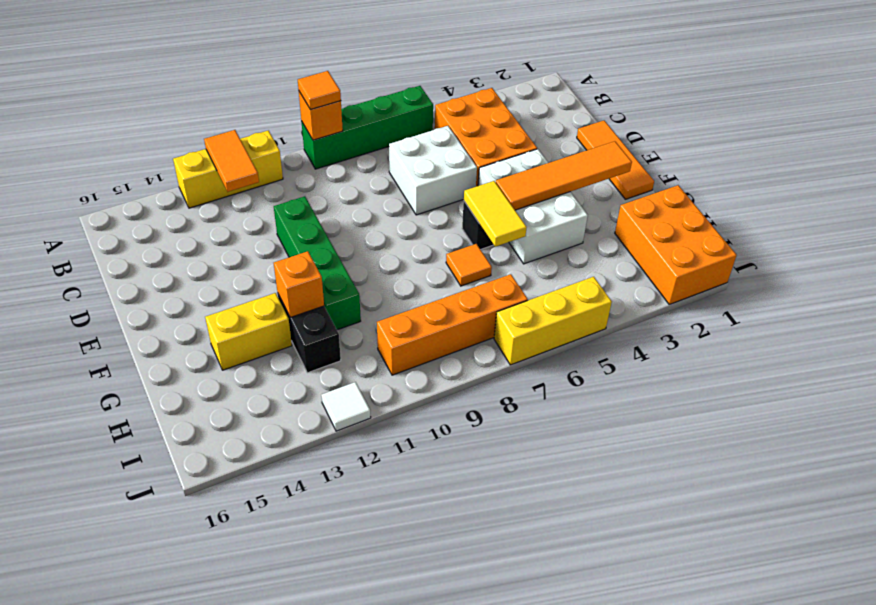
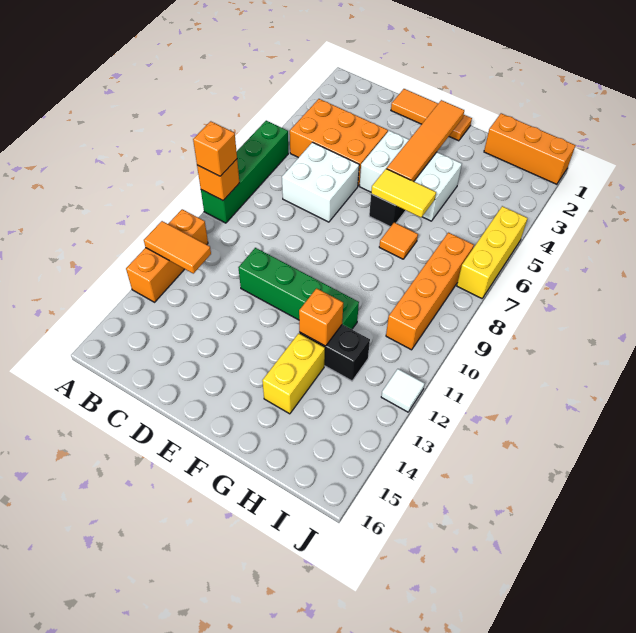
orange tile A9 level 3 -> orange brick A9 level 3
yellow brick A11:A13 level 1 -> orange brick A11:A13 level 1
orange brick H1:J2 level 1 -> orange brick H1:J1 level 1

